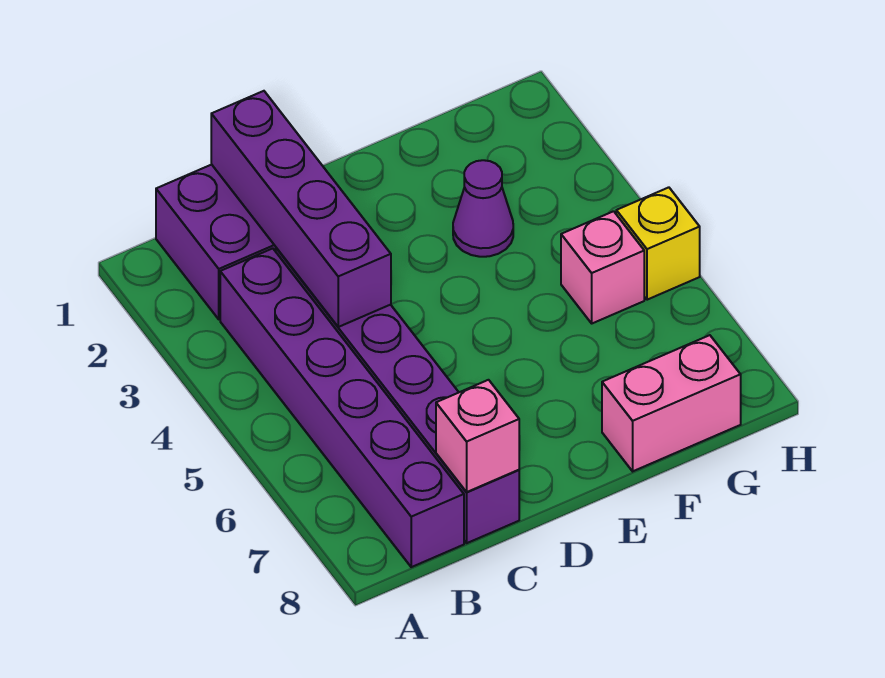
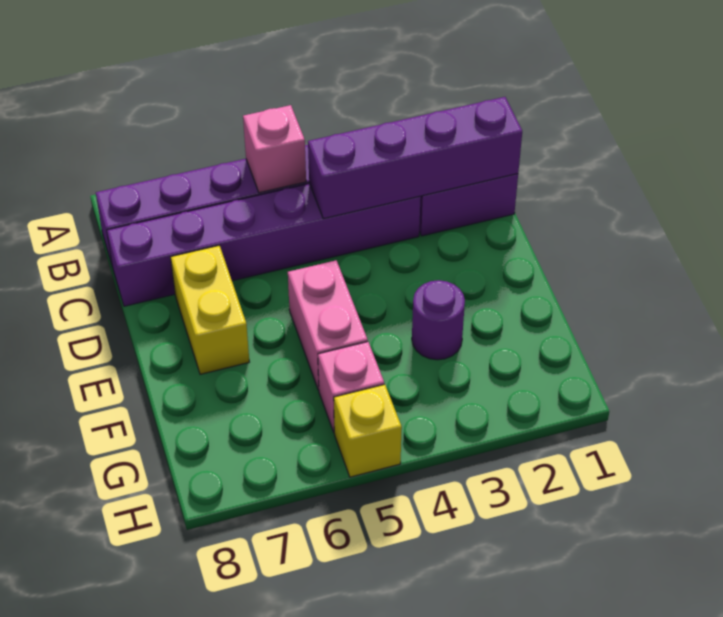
pink brick C8 level 2 -> pink brick B5 level 2
none -> yellow brick D7:E7 level 1
purple cone F3 level 1 -> purple round brick F3 level 1
pink brick F8:G8 level 1 -> pink brick E5:F5 level 1

